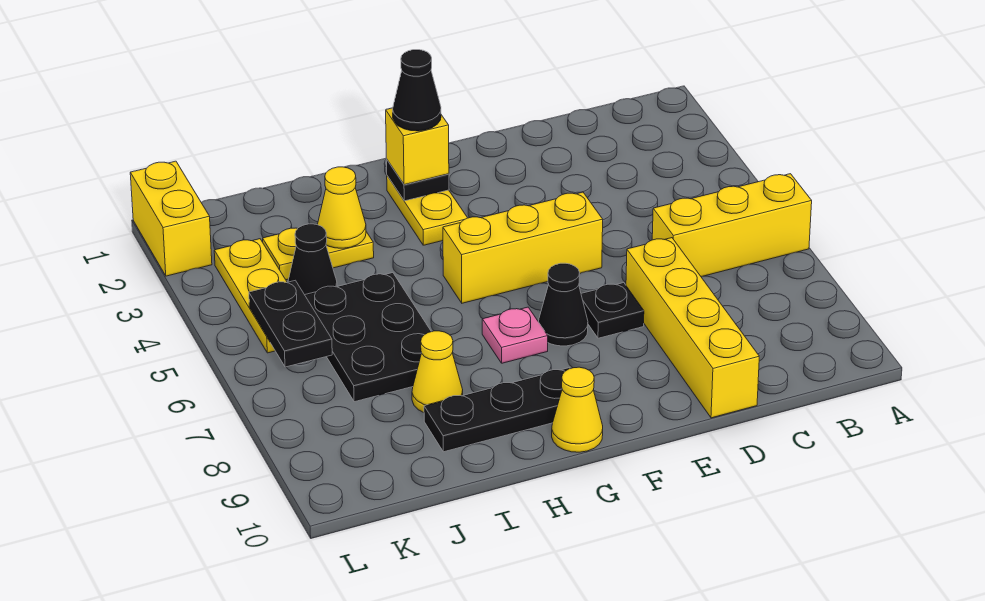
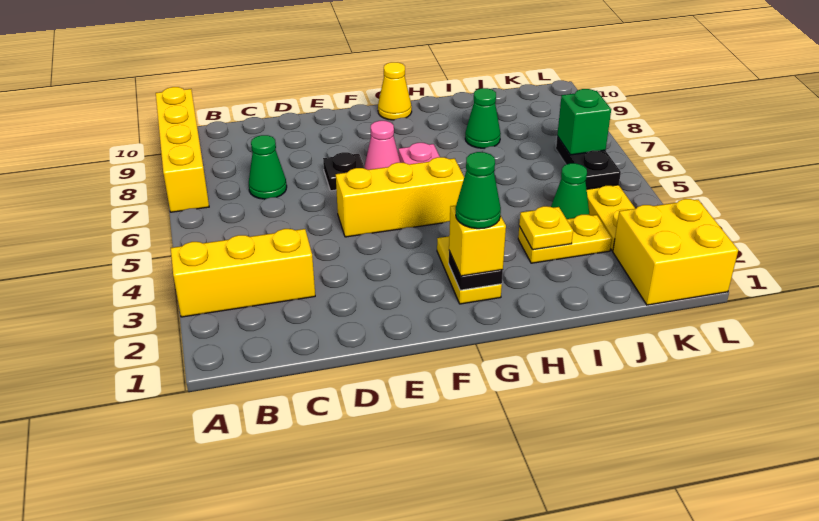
yellow brick A6:C6 level 1 -> yellow brick A3:C3 level 1
none -> green cone C7 level 1
yellow brick D7:D10 level 1 -> yellow brick A7:A10 level 1
black cone F7 level 1 -> pink cone F7 level 1
black cone G2 level 4 -> green cone G2 level 4
black plate G9:I9 level 1 -> none
yellow cone I3 level 2 -> yellow plate I3 level 2
black plate I5:J7 level 1 -> none
yellow cone I8 level 1 -> green cone I8 level 1
black cone J4 level 1 -> green cone J4 level 1
none -> green brick K6 level 3
yellow brick L1:L2 level 1 -> yellow brick K1:L2 level 1

